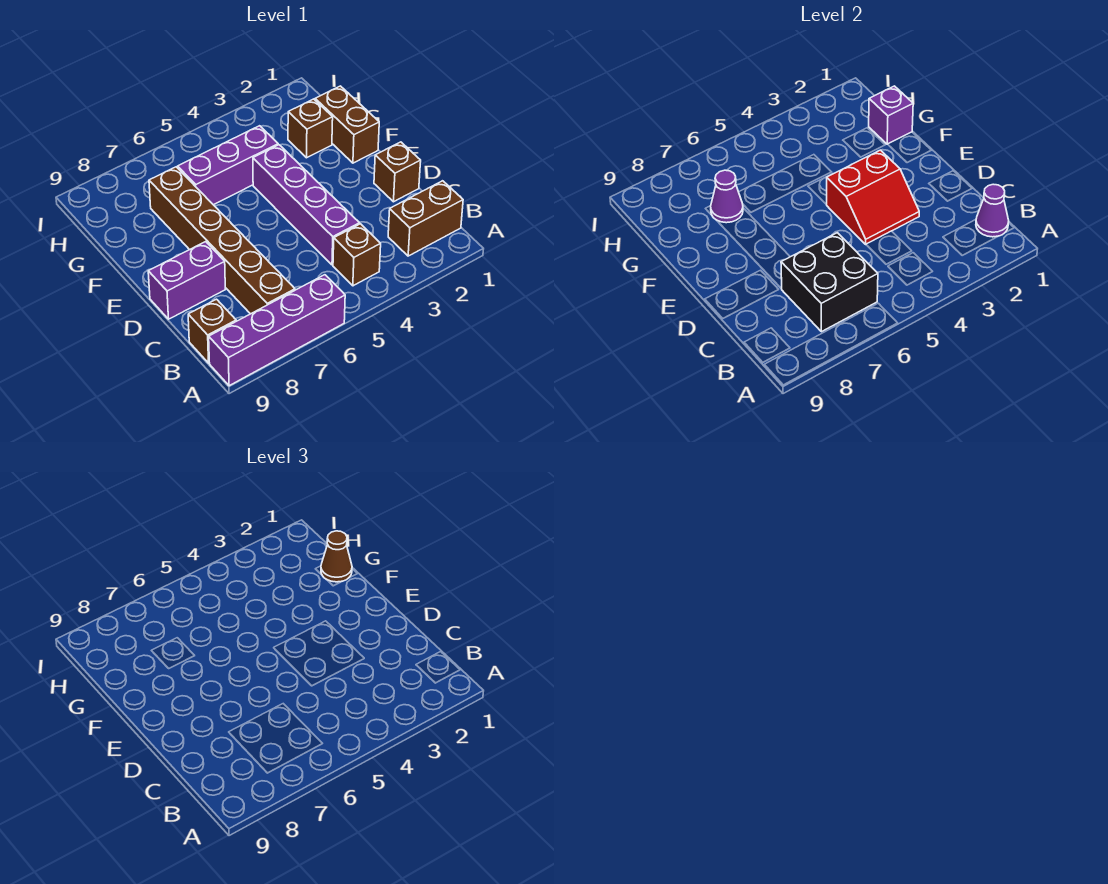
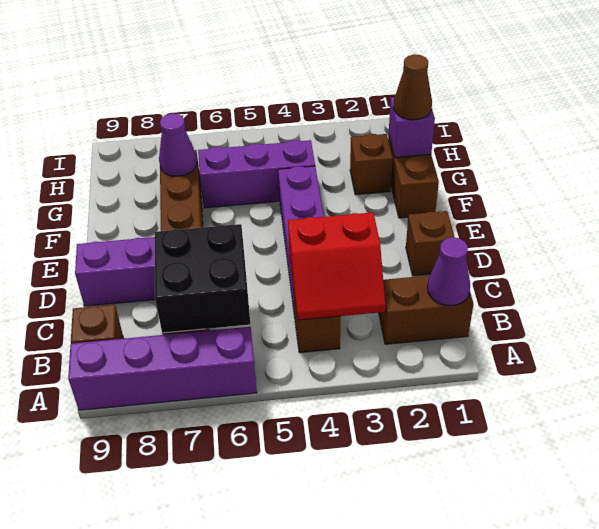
red slope D3:E4 level 2 top E -> red slope B3:C4 level 2 top C

